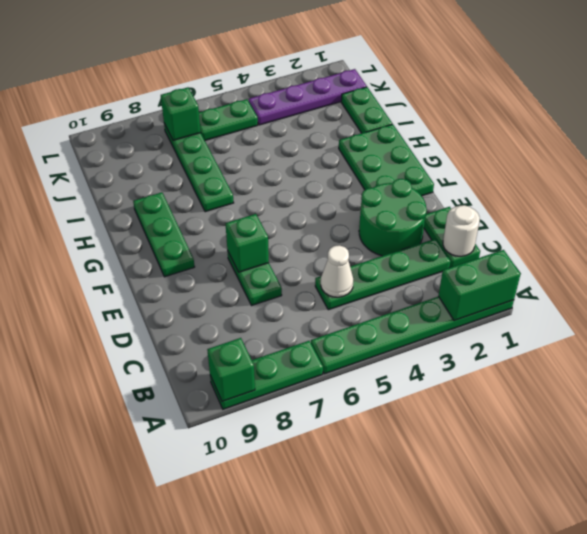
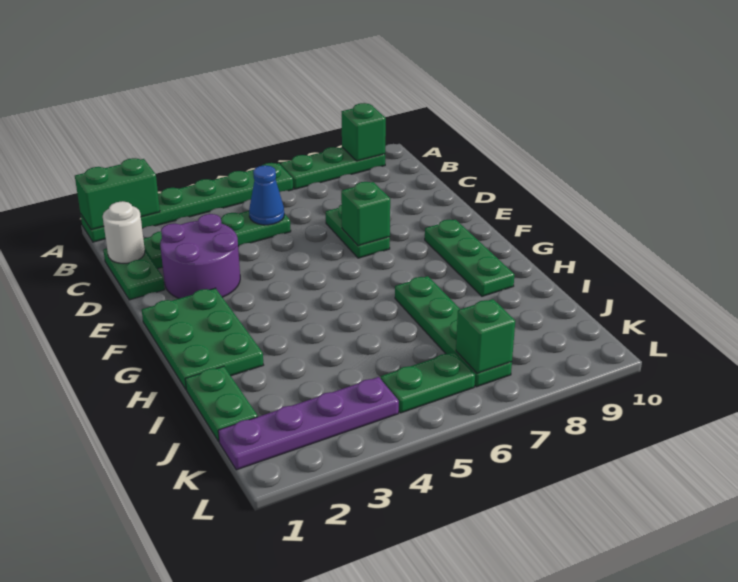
white cone C5 level 2 -> blue cone C5 level 2
green round brick D2:E3 level 1 -> purple round brick D2:E3 level 1

